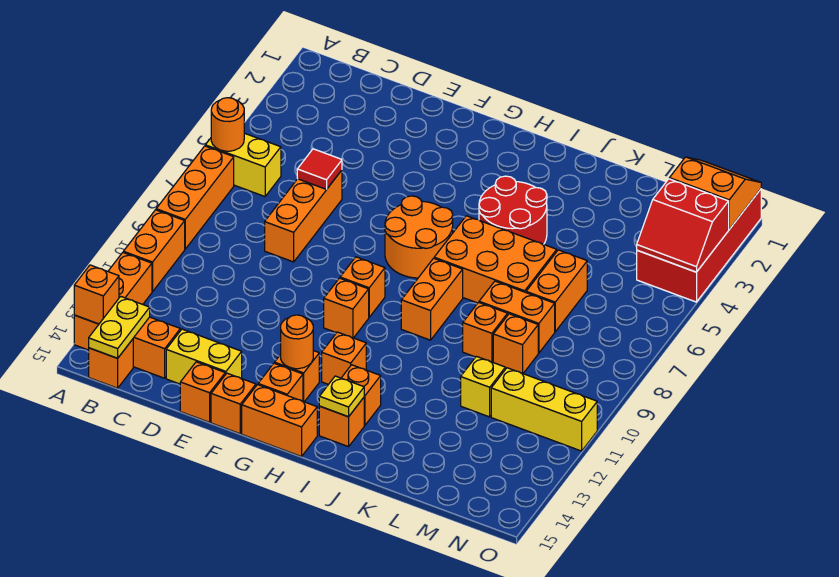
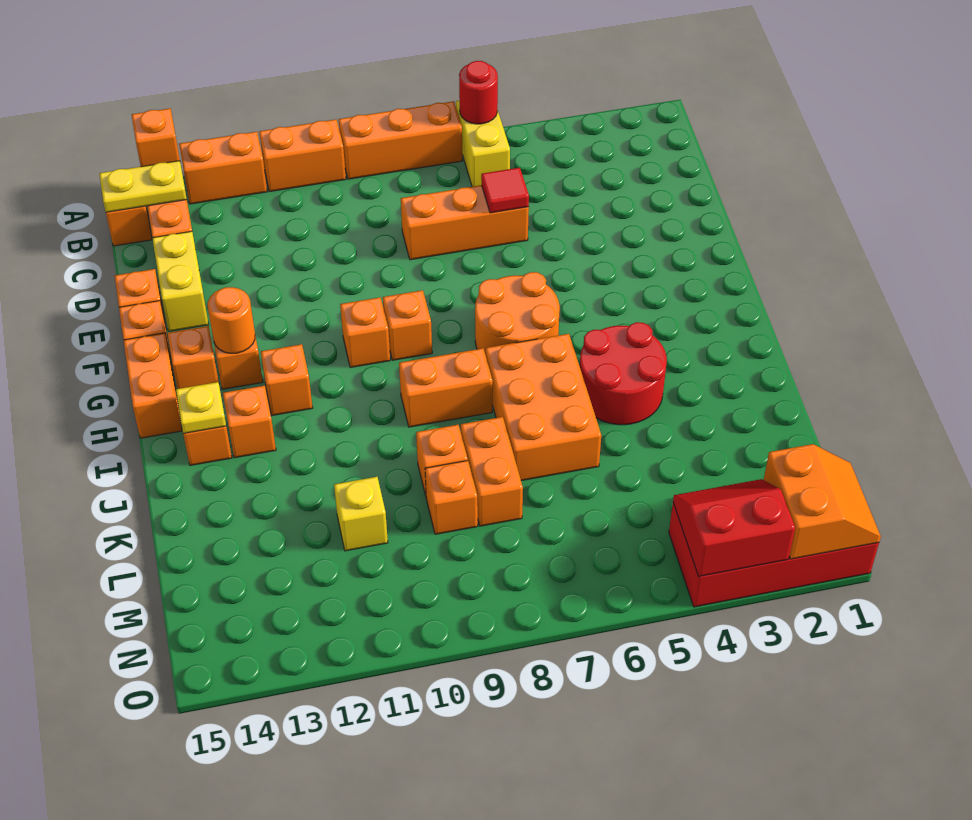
orange round brick A6 level 2 -> red round brick A6 level 2
orange brick L6:L7 level 1 -> none
yellow brick M11:O11 level 1 -> none
red slope N3:O4 level 2 top 3 -> red slope N3:O4 level 2 top O

